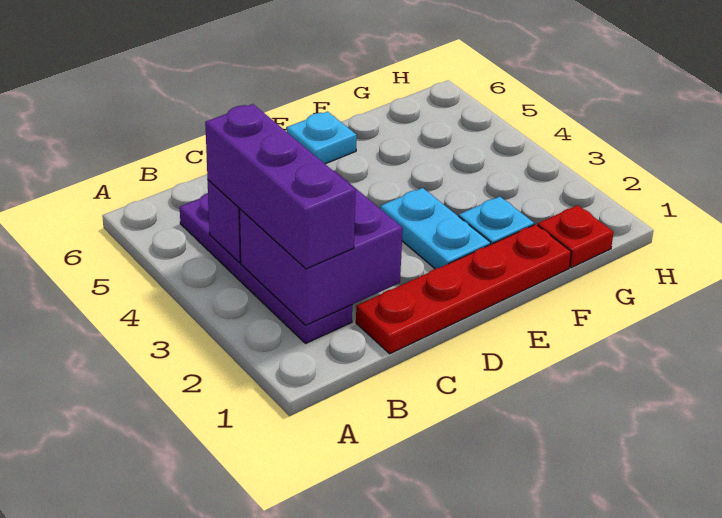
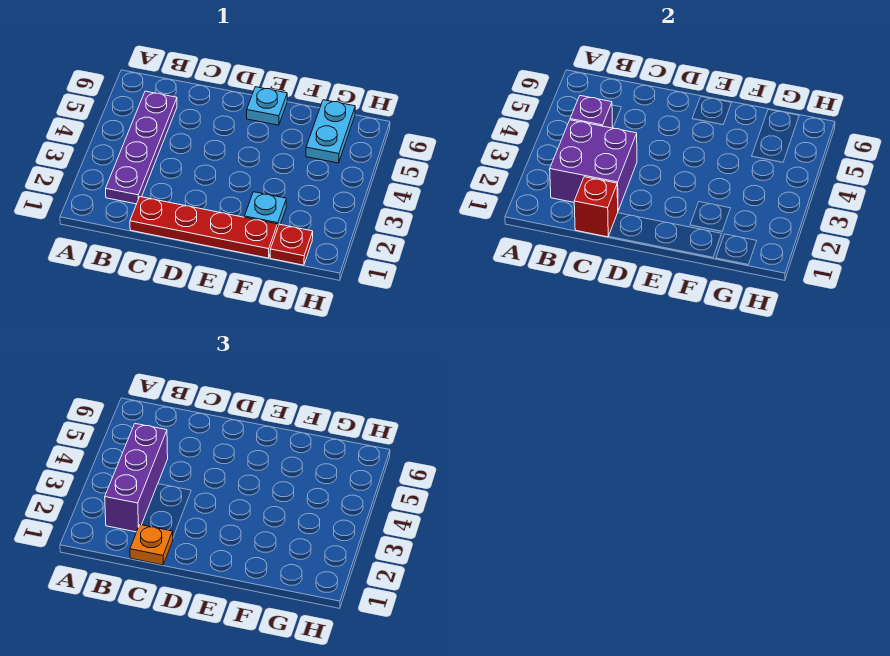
none -> red brick C1 level 2
none -> orange plate C1 level 3
cyan plate E2:E3 level 1 -> cyan plate G5:G6 level 1

